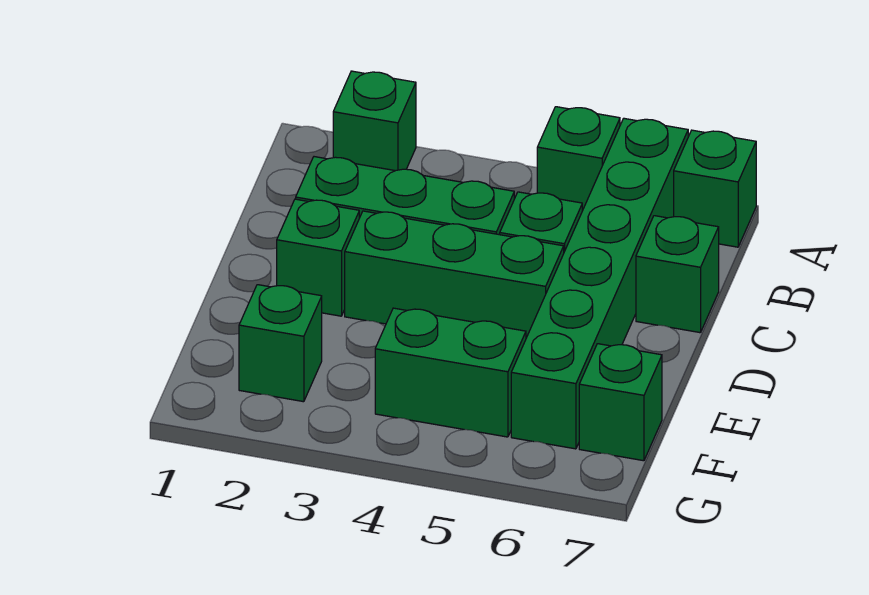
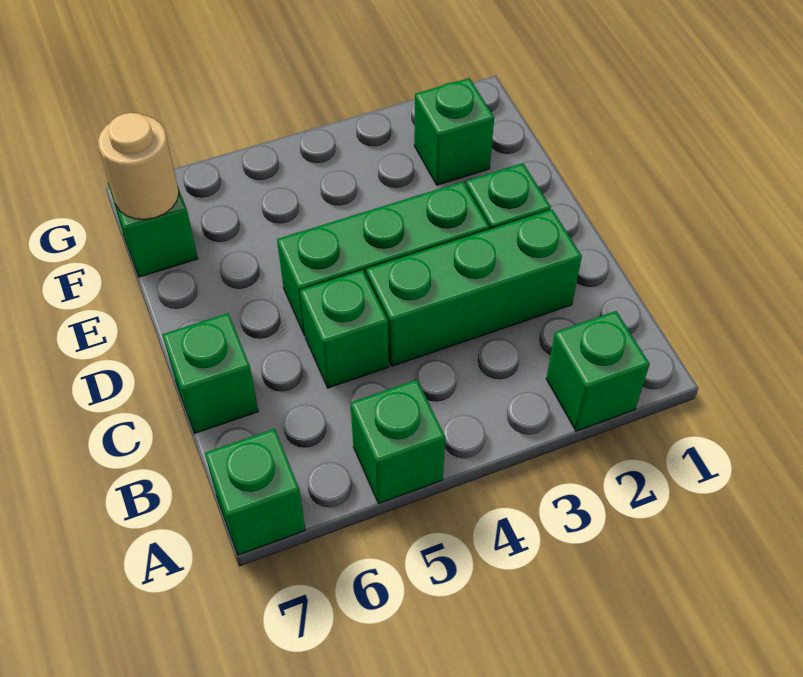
green brick A6:F6 level 1 -> none
green brick F4:F5 level 1 -> none
none -> tan round brick F7 level 2

